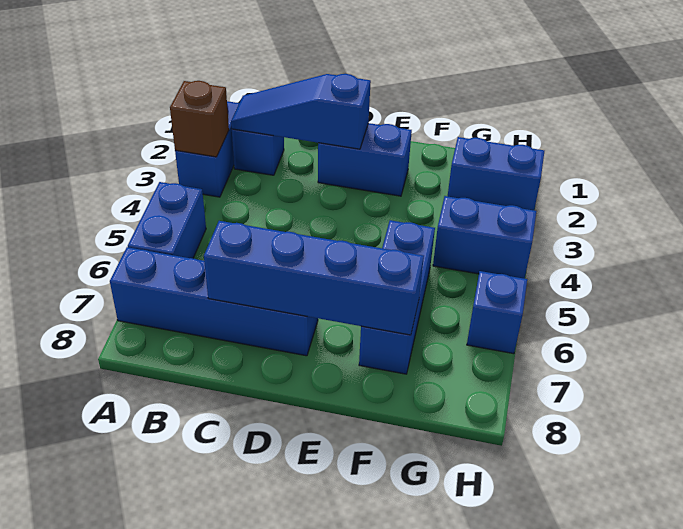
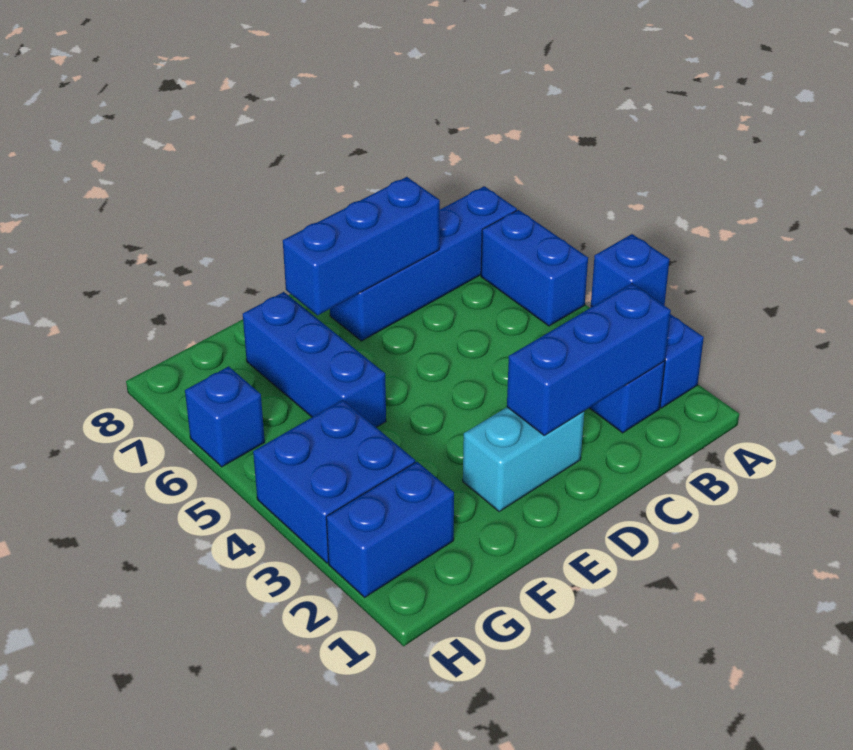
brown brick A3 level 2 -> blue brick A3 level 2
blue slope B2:D2 level 2 top D -> blue brick B2:D2 level 2
blue brick C7:F7 level 2 -> blue brick C7:E7 level 2
blue brick D2:E2 level 1 -> cyan brick D2:E2 level 1
blue brick G4:H4 level 1 -> blue brick G3:H4 level 1

